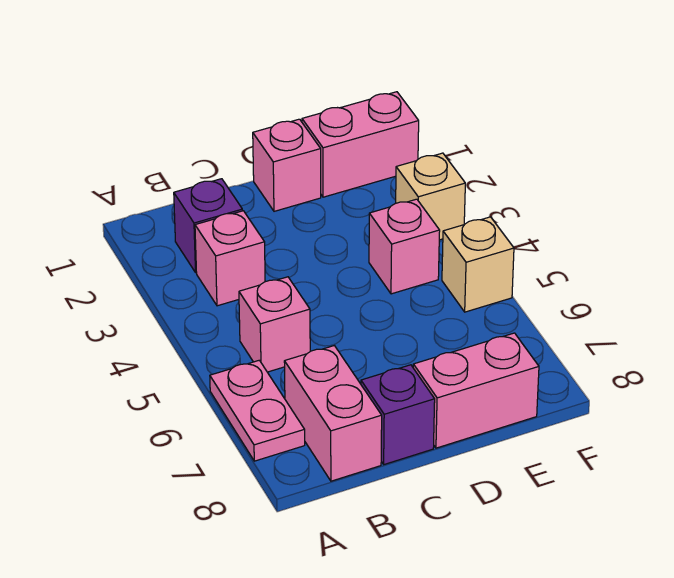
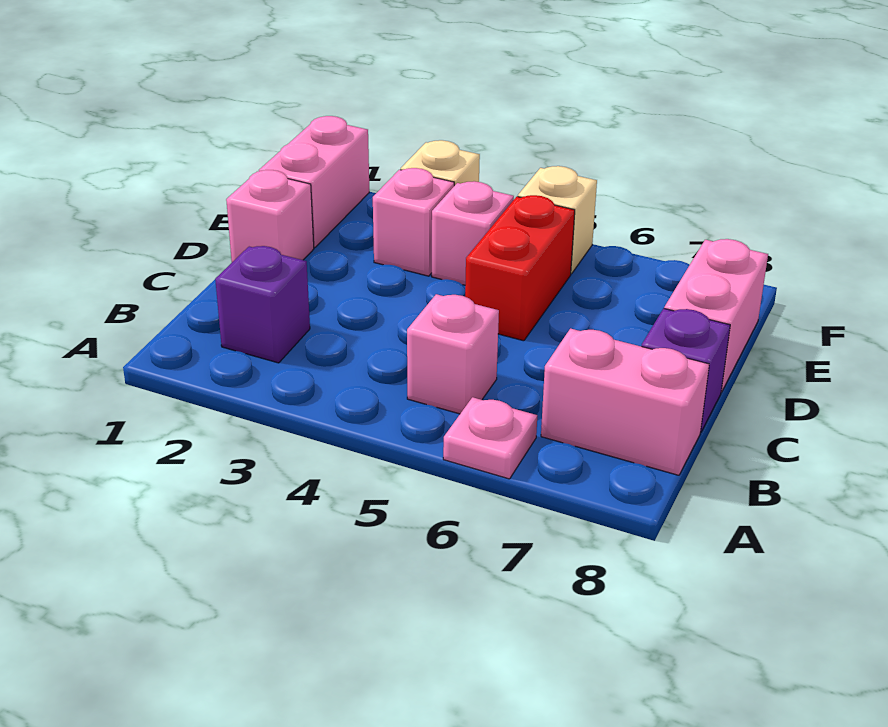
pink plate A6:A7 level 1 -> pink plate A6 level 1
pink brick B3 level 1 -> pink brick E3 level 1
none -> red brick D5:E5 level 1

